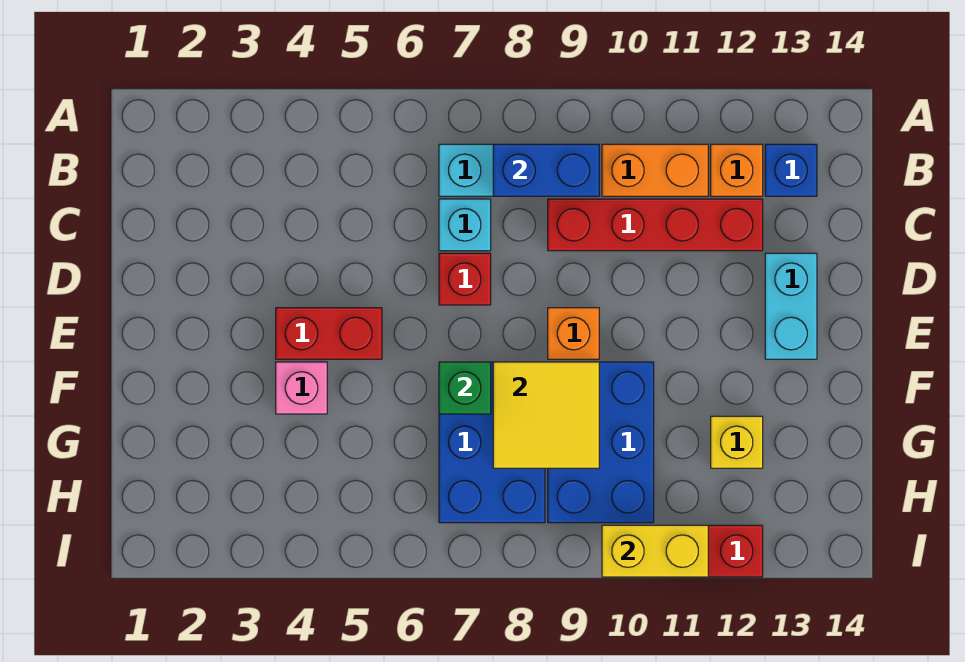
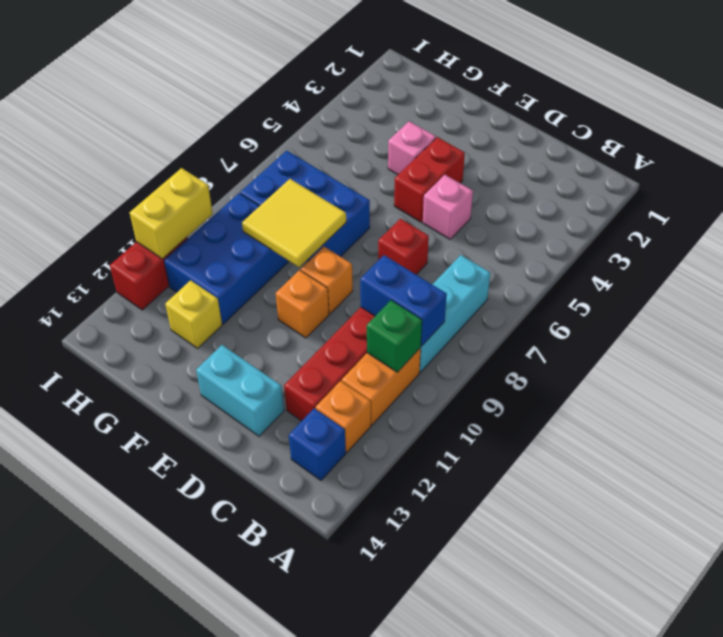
blue brick B8:B9 level 2 -> blue brick B9:C9 level 2
cyan brick C7 level 1 -> none
none -> pink brick D5 level 1
none -> orange brick E10 level 1
green brick F7 level 2 -> green brick B10 level 2
blue brick F9:H10 level 1 -> blue brick G9:H11 level 1

